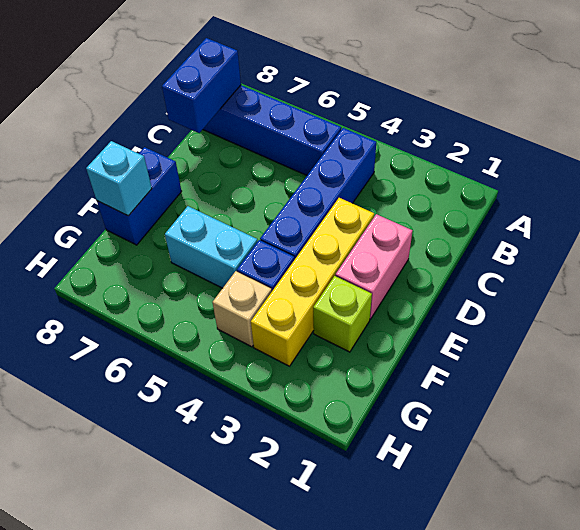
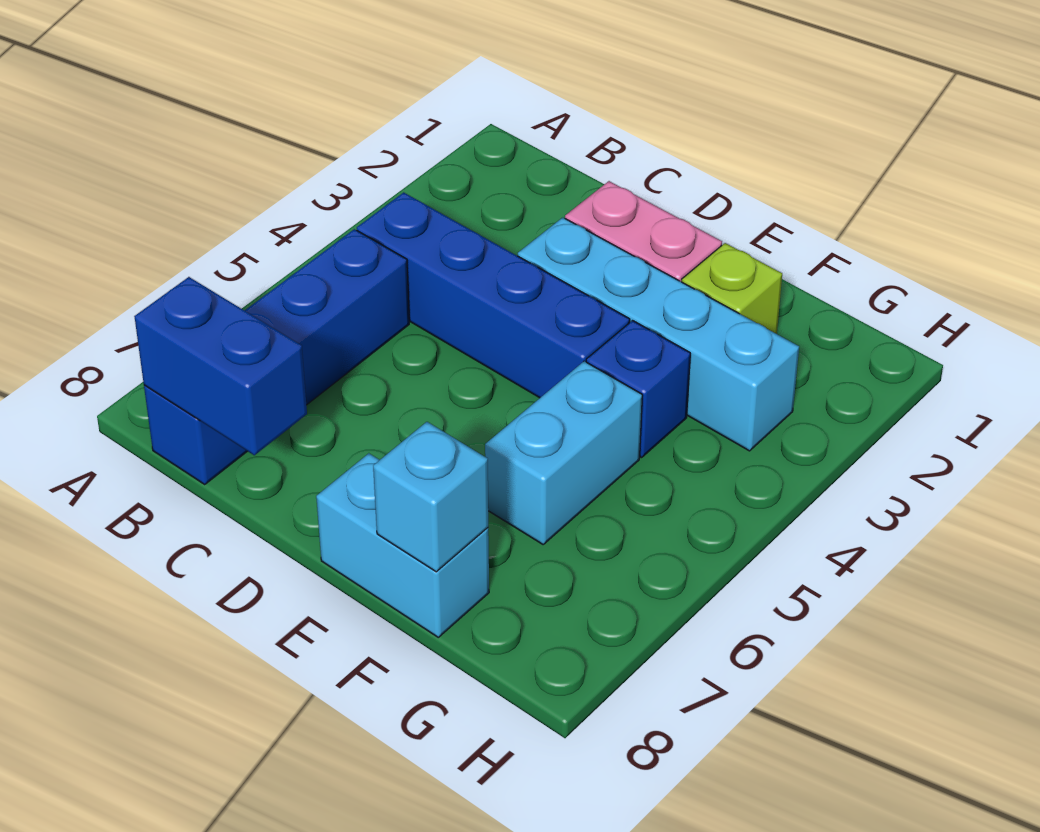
yellow brick D3:G3 level 1 -> cyan brick D3:G3 level 1
blue brick E8:F8 level 1 -> cyan brick E8:F8 level 1
tan brick G4 level 1 -> none

